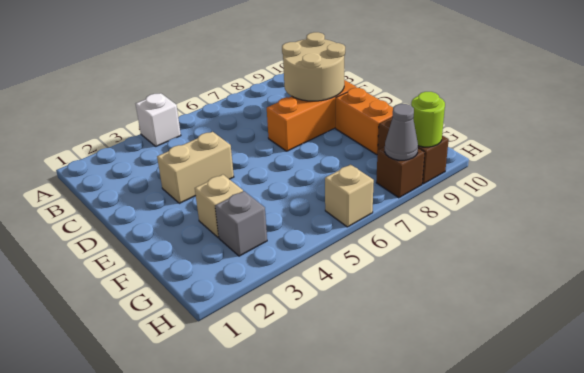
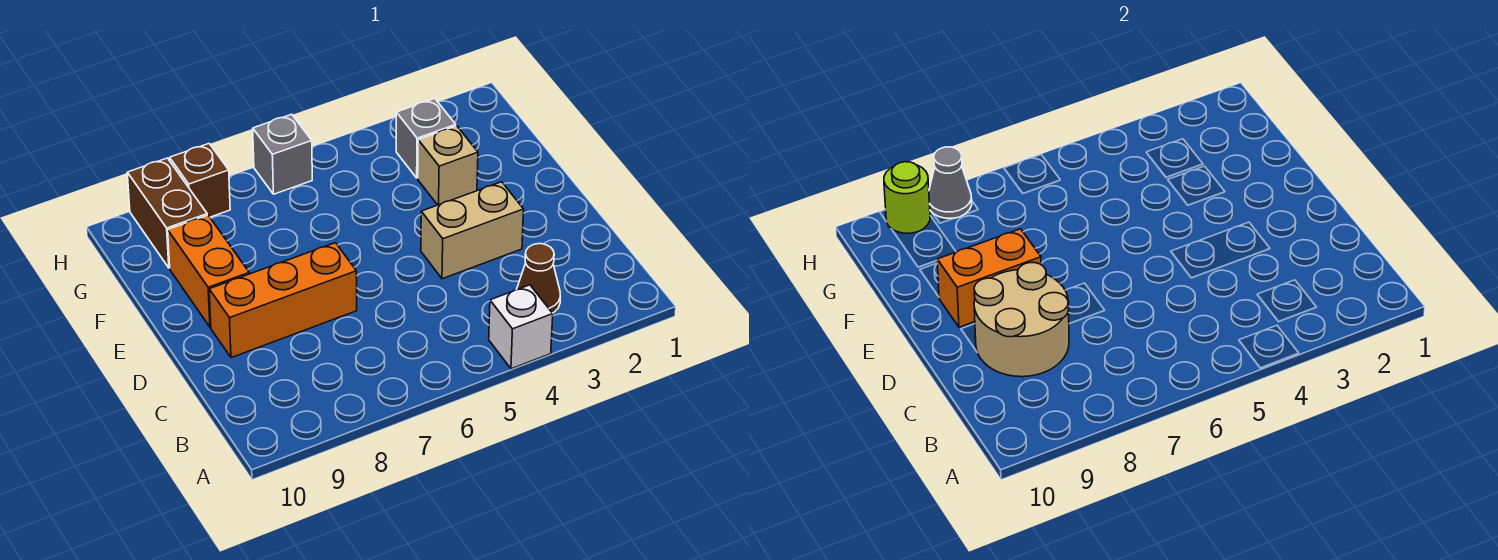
none -> brown cone B3 level 1
none -> orange brick E8:E9 level 2
tan brick H6 level 1 -> grey brick H6 level 1

